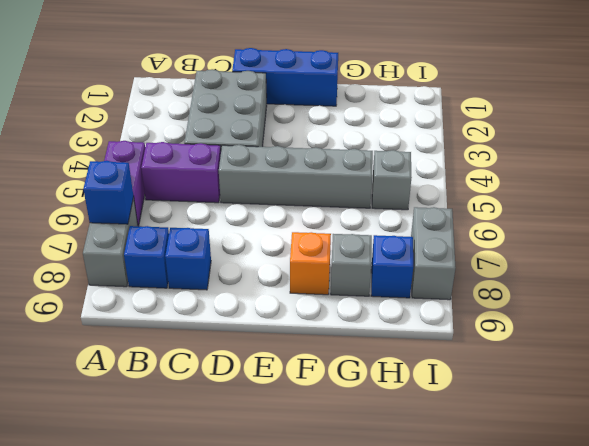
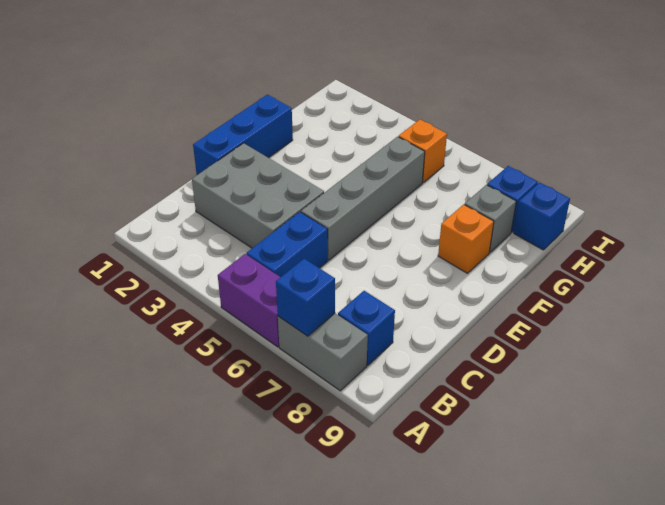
purple brick B5:C5 level 1 -> blue brick B5:C5 level 1
blue brick C8 level 1 -> blue brick H9 level 1
grey brick H5 level 1 -> orange brick H5 level 1
grey brick I7:I8 level 1 -> none

